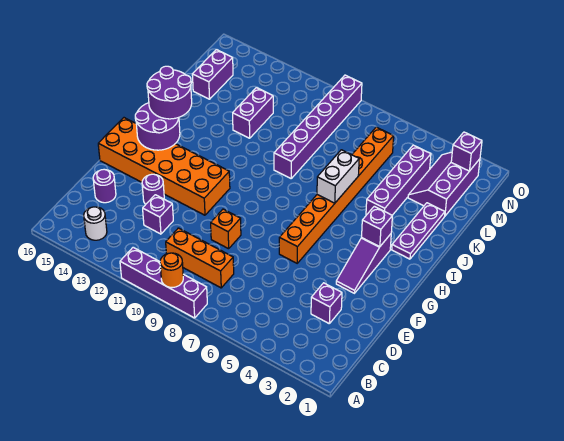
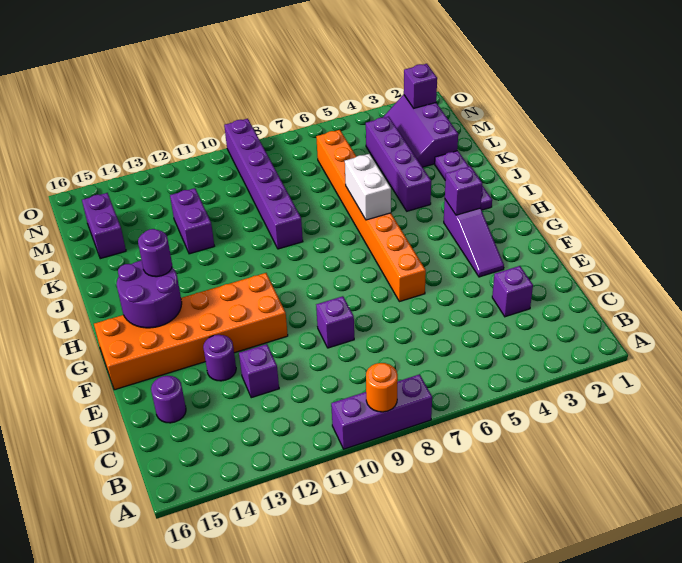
purple brick A8:A11 level 1 -> purple brick A8:A10 level 1
white round brick B14 level 1 -> none
orange brick C8:C10 level 1 -> none
orange brick E9 level 1 -> purple brick E9 level 1
purple round brick H14:I15 level 3 -> purple round brick H14 level 3

